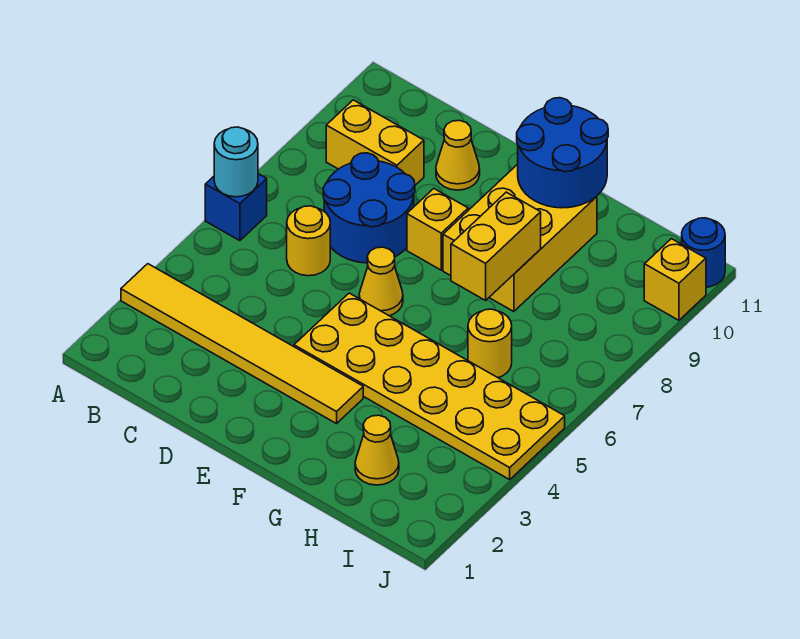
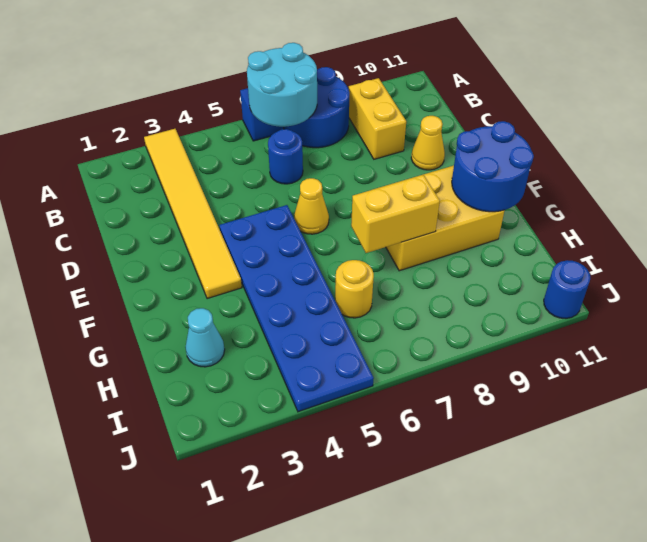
cyan round brick A6 level 2 -> cyan round brick A6:B7 level 2
yellow round brick C6 level 1 -> blue round brick C6 level 1
blue round brick C7:D8 level 1 -> blue round brick A7:B8 level 1
yellow plate E4:J5 level 1 -> blue plate E4:J5 level 1
yellow brick E8 level 1 -> none
yellow cone H2 level 1 -> cyan cone H2 level 1
yellow brick J10 level 1 -> none

